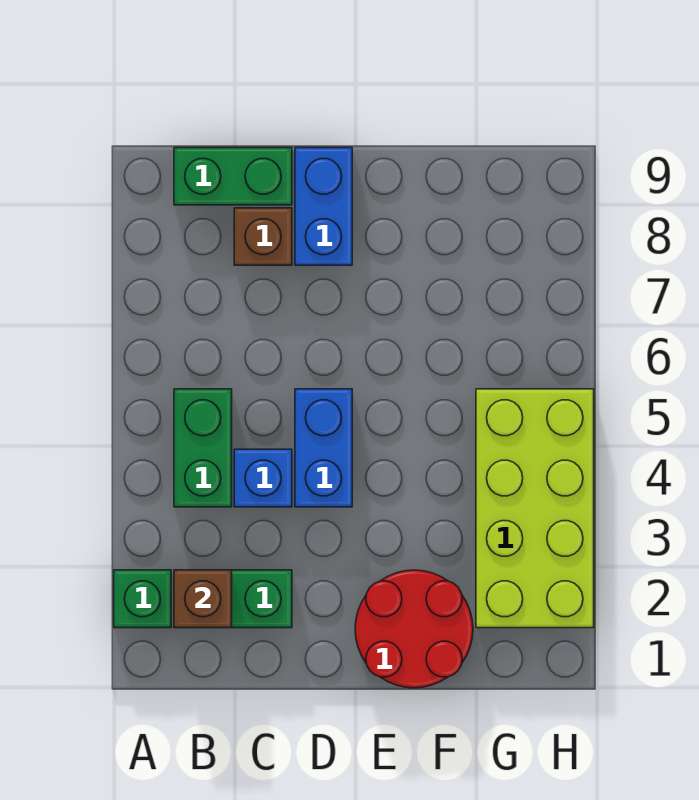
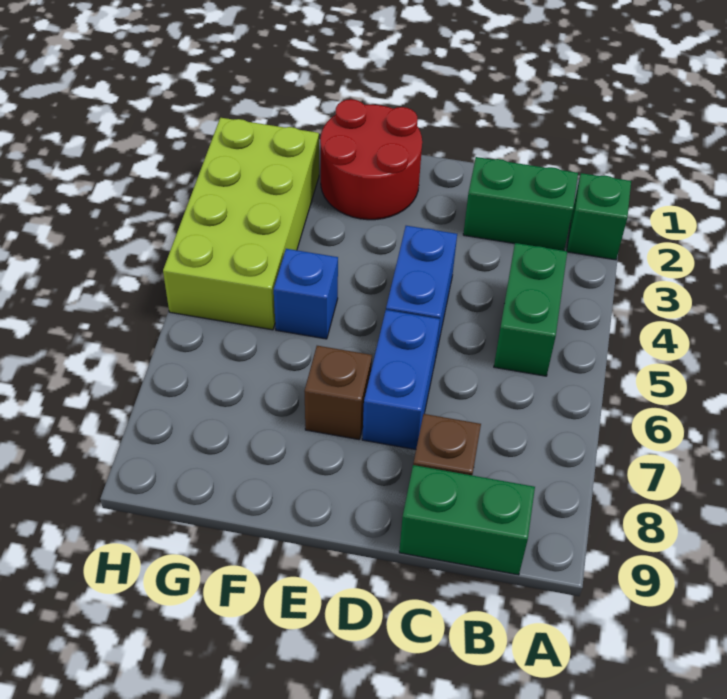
brown brick B2 level 2 -> brown brick E7 level 1
blue brick C4 level 1 -> blue brick F5 level 1
blue brick D8:D9 level 1 -> blue brick D6:D7 level 1

